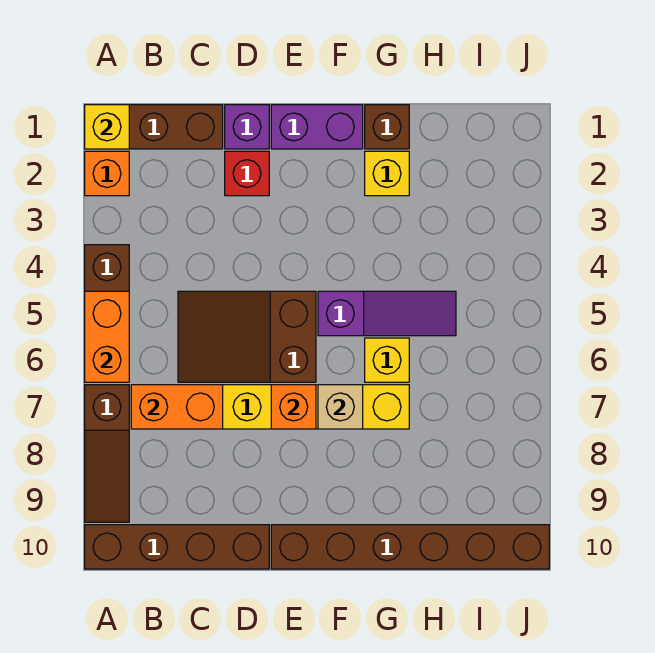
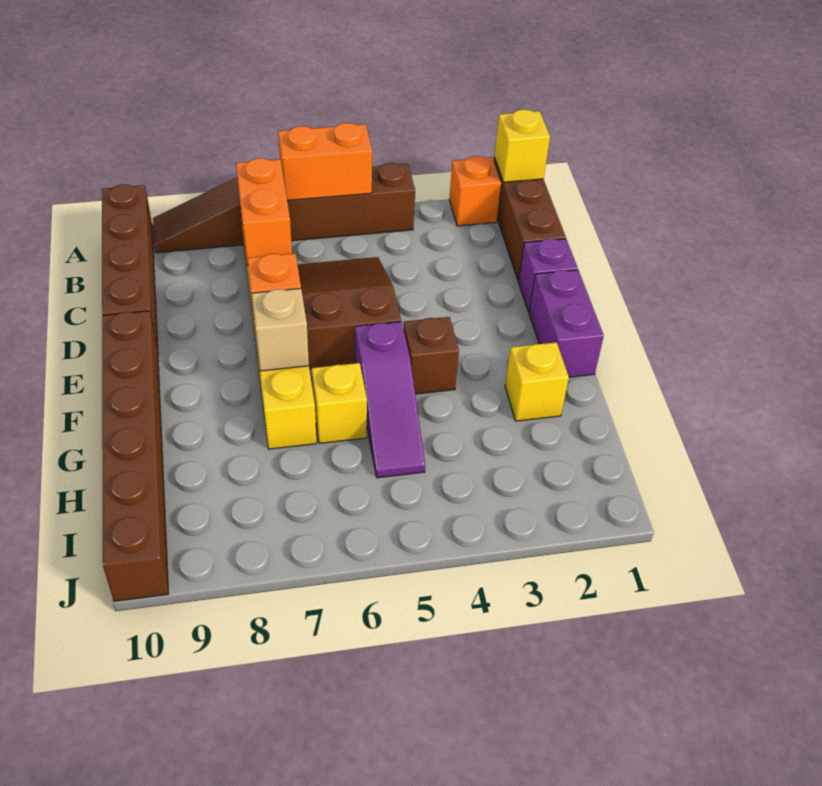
red brick D2 level 1 -> none
brown brick G1 level 1 -> brown brick F4 level 1

